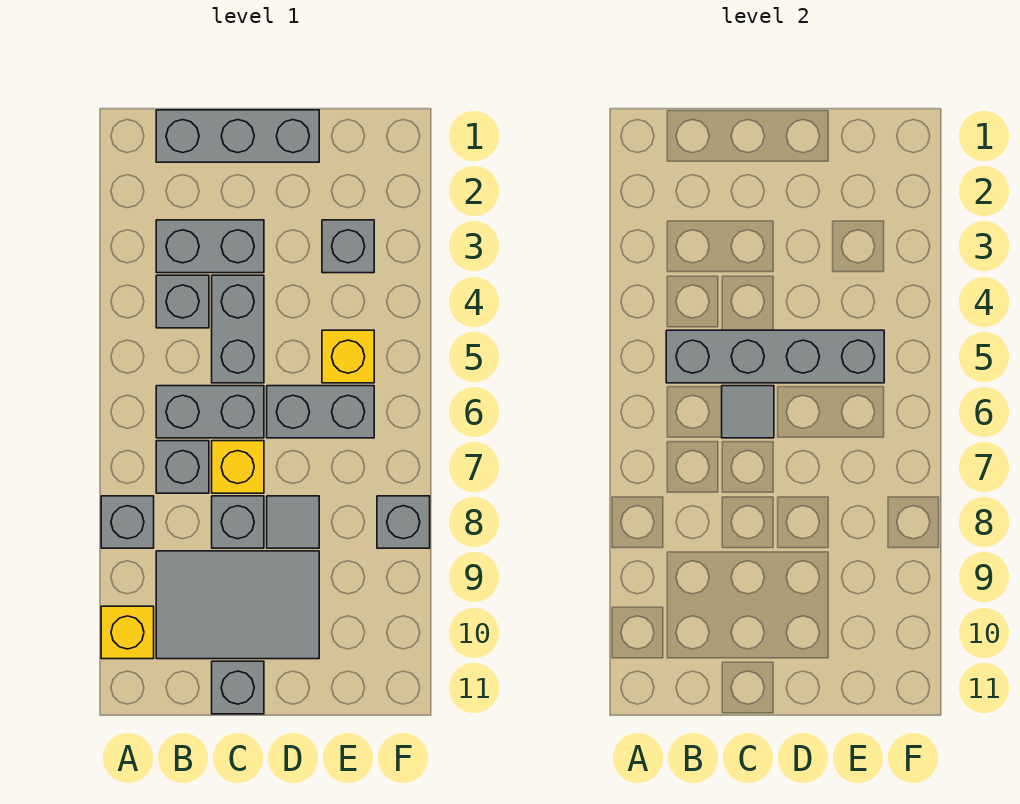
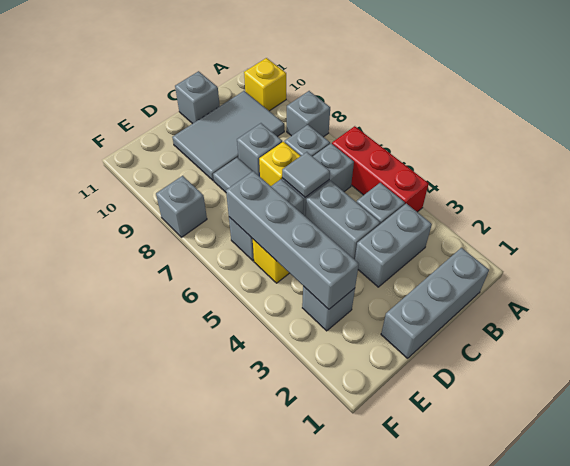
none -> red brick A4:A6 level 1
grey brick B5:E5 level 2 -> grey brick E3:E6 level 2

